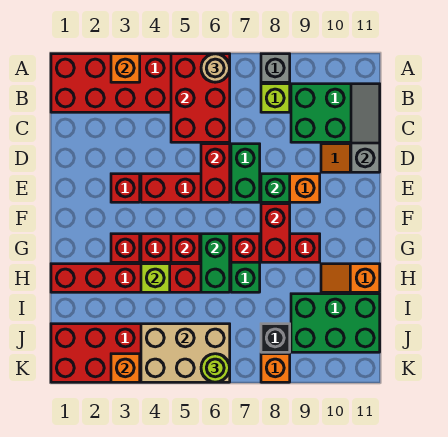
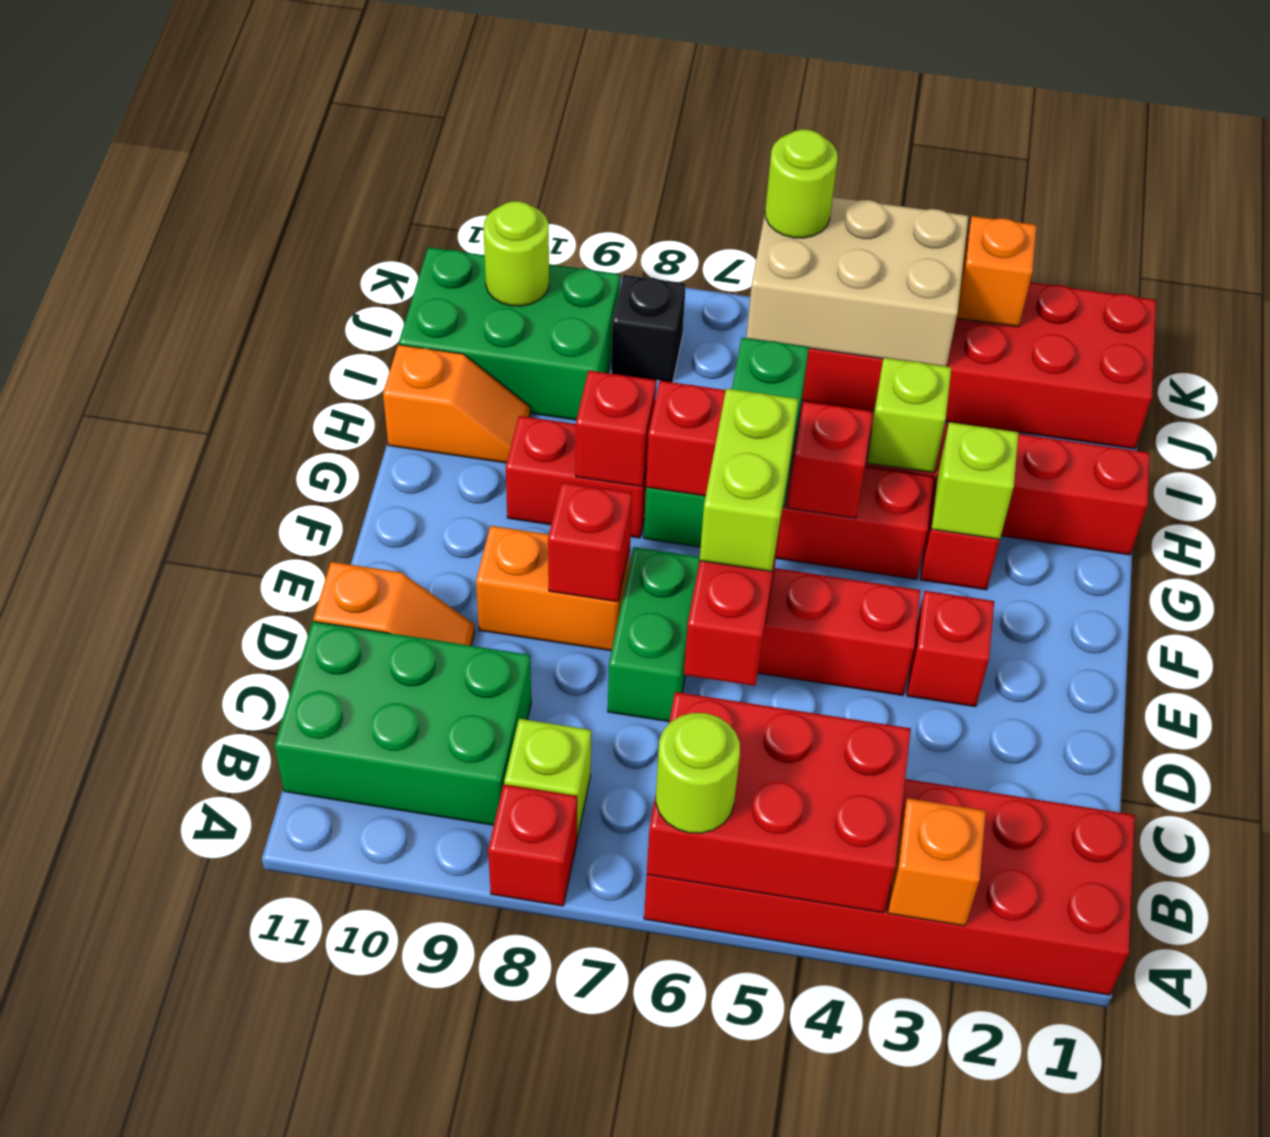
red brick A5:C6 level 2 -> red brick A4:B6 level 2
tan round brick A6 level 3 -> lime round brick A6 level 3
grey brick A8 level 1 -> red brick A8 level 1
grey slope B11:D11 level 2 top D -> none
none -> lime brick E6:F6 level 3
green brick E8 level 2 -> red brick E8 level 2
red brick F8:G8 level 2 -> red brick G8 level 2
none -> lime brick G3 level 2
none -> lime round brick J10 level 2
orange brick K8 level 1 -> none

